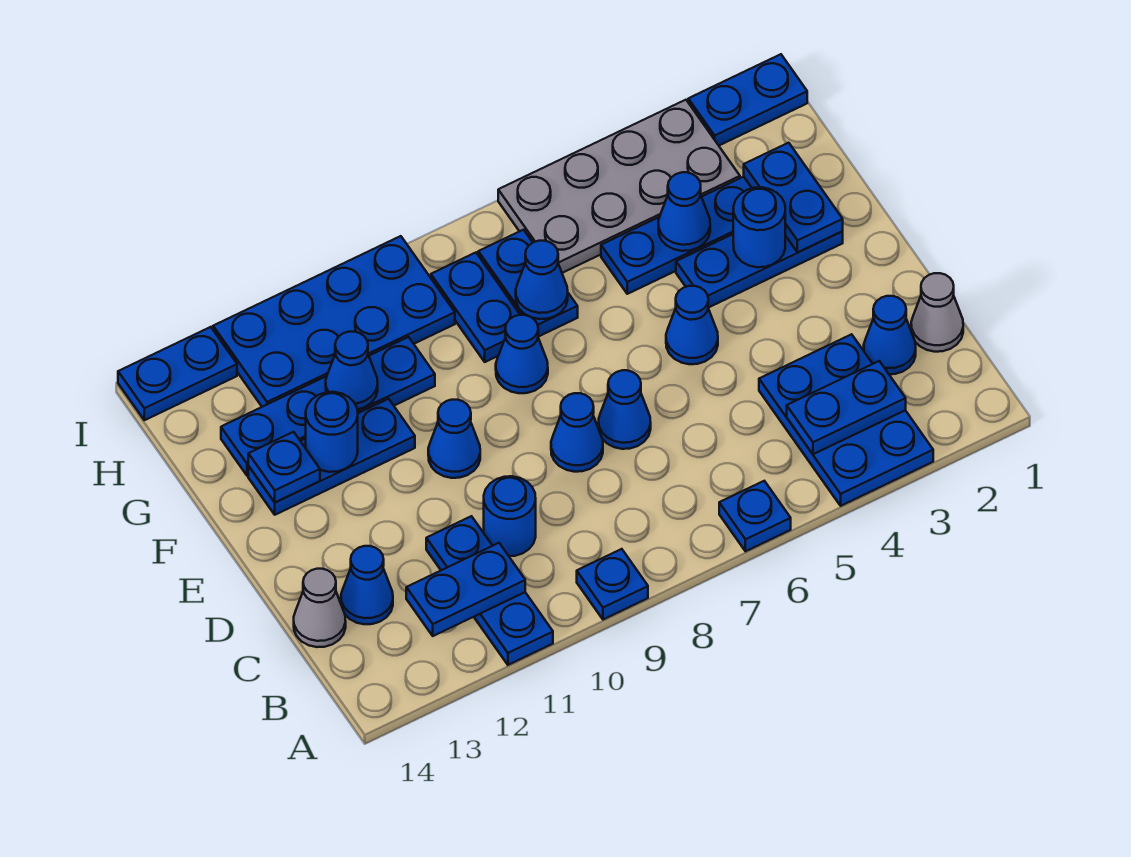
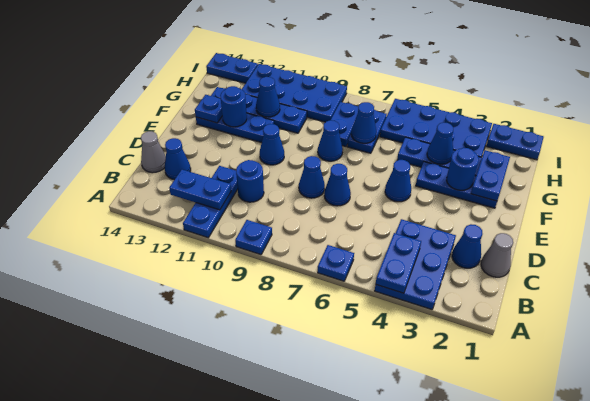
blue plate B3:B4 level 2 -> blue plate A4:B4 level 2
grey plate H3:I6 level 1 -> blue plate H3:I6 level 1

